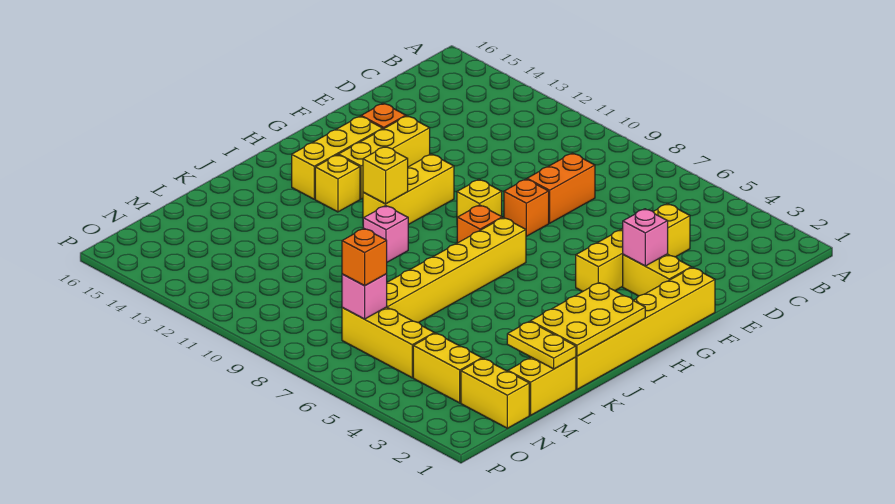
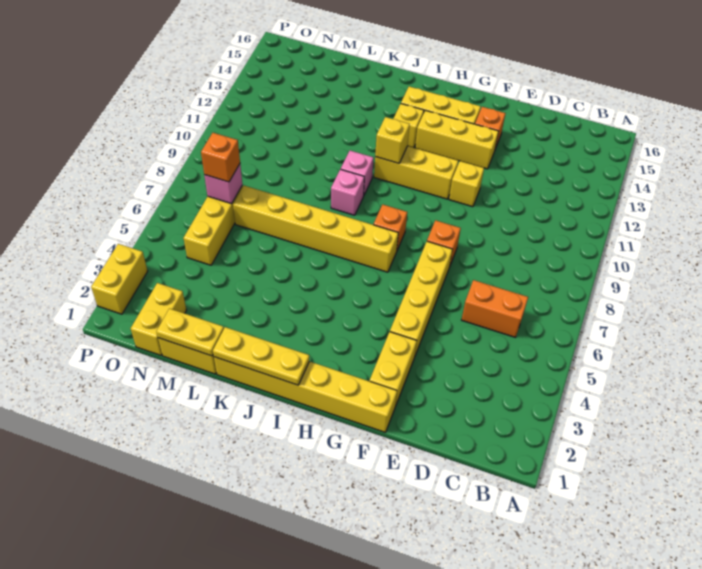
yellow brick D4:G4 level 1 -> yellow brick F4:F7 level 1
orange brick D8:E8 level 1 -> orange brick C6:D6 level 1
pink brick F3 level 2 -> pink brick J9 level 1
yellow brick G9 level 1 -> yellow brick F11 level 1
yellow plate I1:K2 level 2 -> yellow plate I1:K1 level 2
yellow plate L1:L2 level 2 -> yellow plate L1:M1 level 2
yellow brick N3:N4 level 1 -> yellow brick P2:P3 level 1

